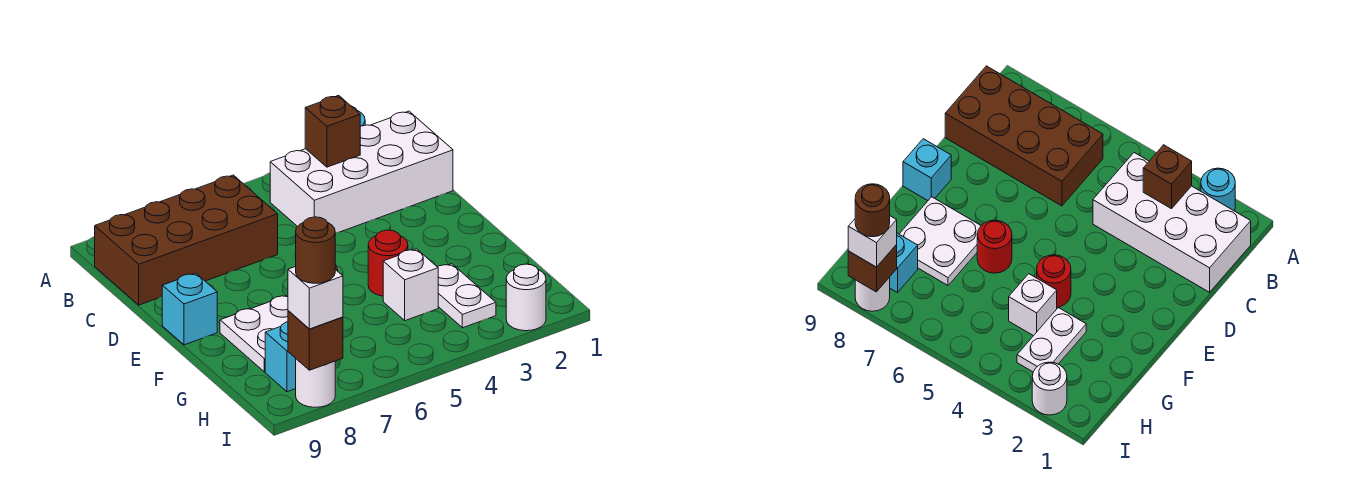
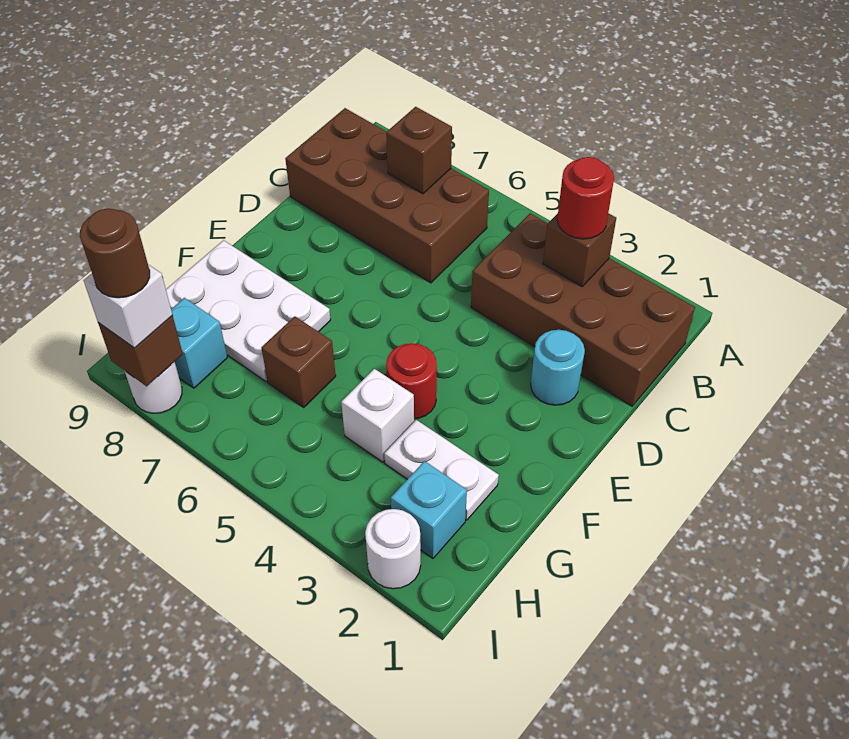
cyan round brick A2 level 1 -> cyan round brick D2 level 1
white brick B1:C4 level 1 -> brown brick B1:C4 level 1
none -> brown brick B7 level 2
cyan brick E9 level 1 -> cyan brick H2 level 1
red round brick F6 level 1 -> red round brick B3 level 3
white plate F7:G8 level 1 -> white plate F7:G9 level 1
white plate G3:H3 level 1 -> white plate G2:G3 level 1
none -> brown brick G6 level 1

